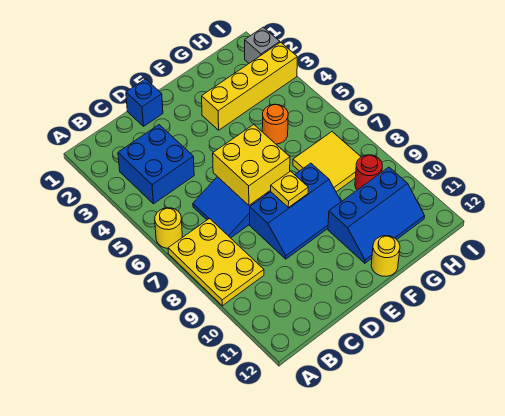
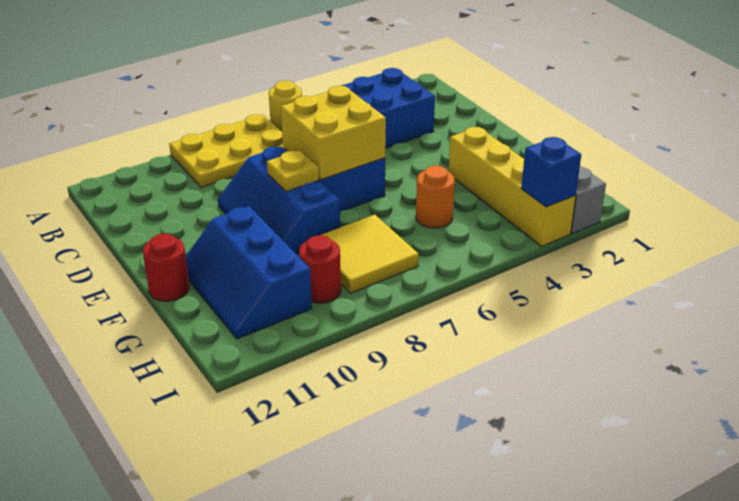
blue brick D1 level 1 -> blue brick I3 level 2
yellow round brick F12 level 1 -> red round brick F12 level 1

